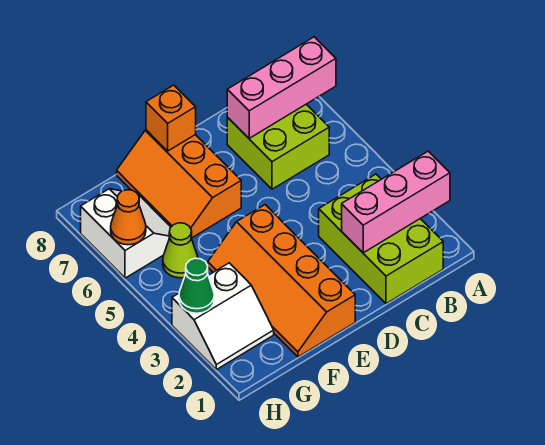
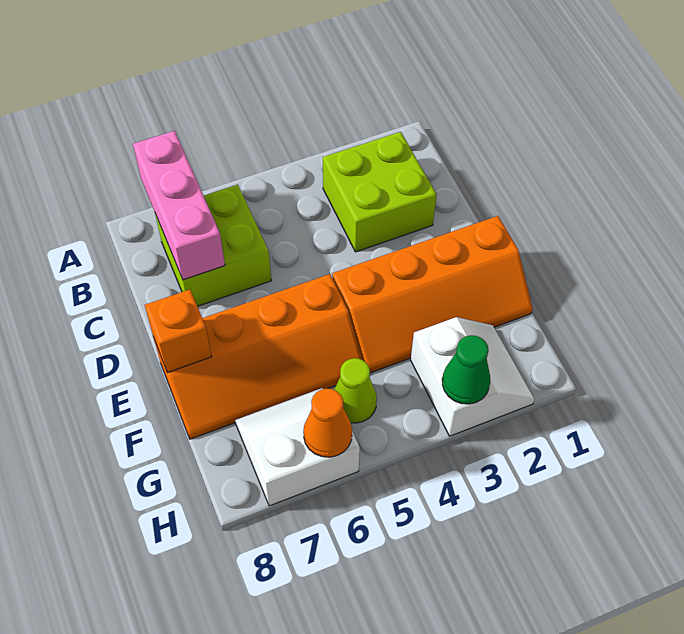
pink brick A2:C2 level 2 -> none
lime brick B1:C3 level 1 -> lime brick B2:C3 level 1
orange slope E6:F8 level 1 top E -> orange slope E5:F8 level 1 top E

